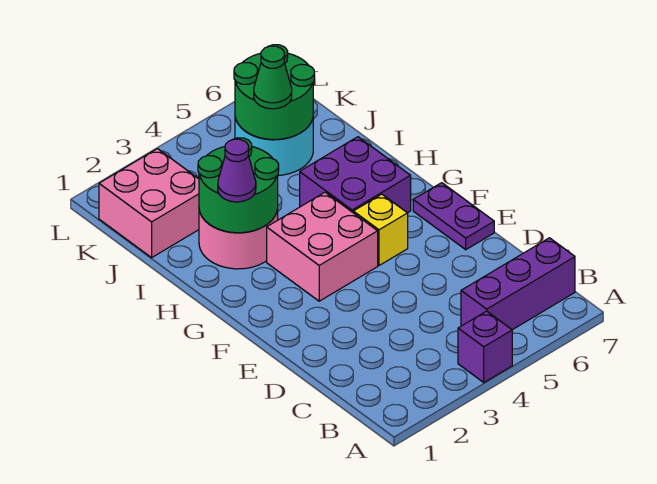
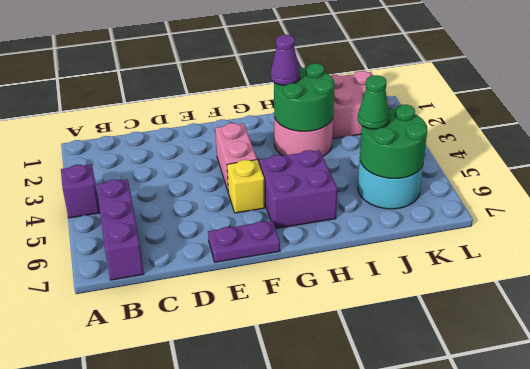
pink brick F3:G4 level 1 -> pink brick F3:F4 level 1

